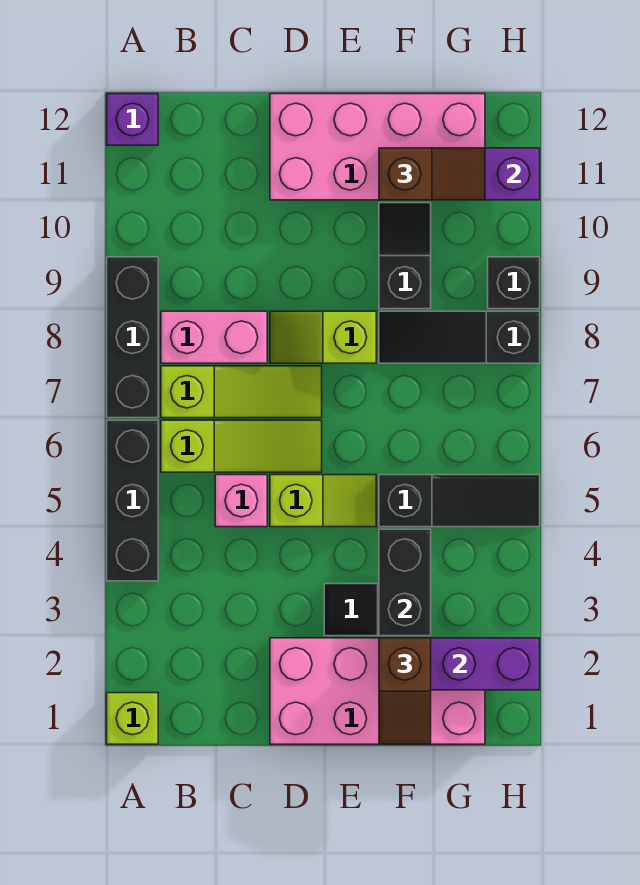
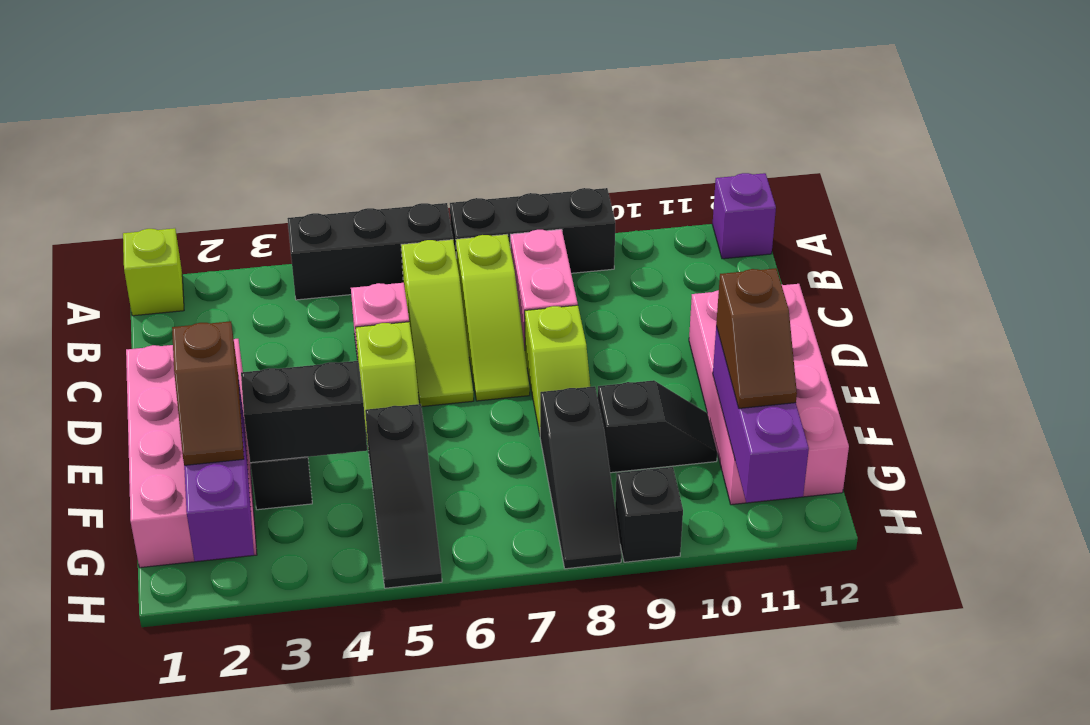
lime slope D8:E8 level 1 top E -> lime slope D8:E8 level 1 top D
brown slope F1:F2 level 3 top 2 -> brown slope F2:G2 level 3 top F
black slope F8:H8 level 1 top H -> black slope F8:H8 level 1 top F

